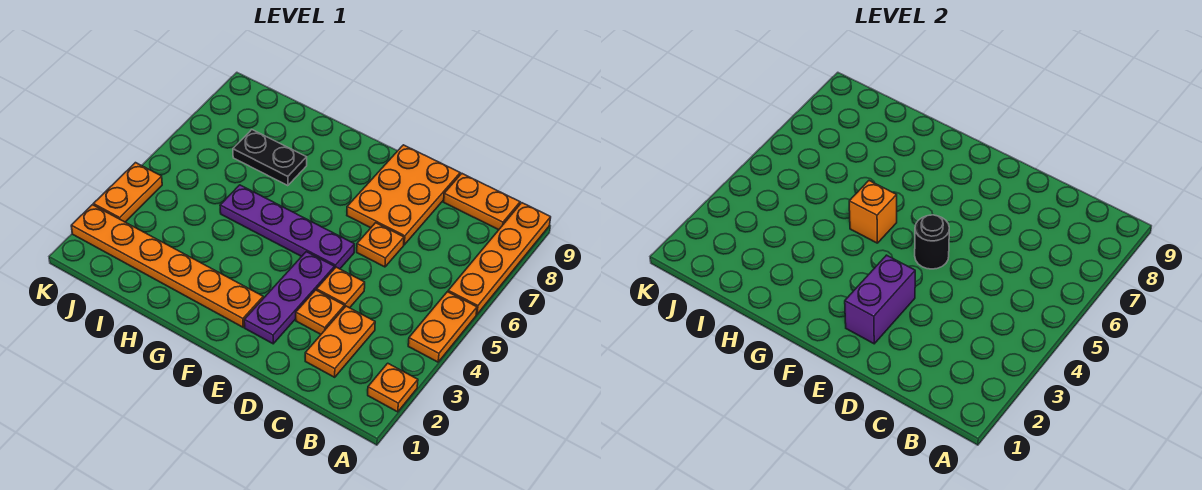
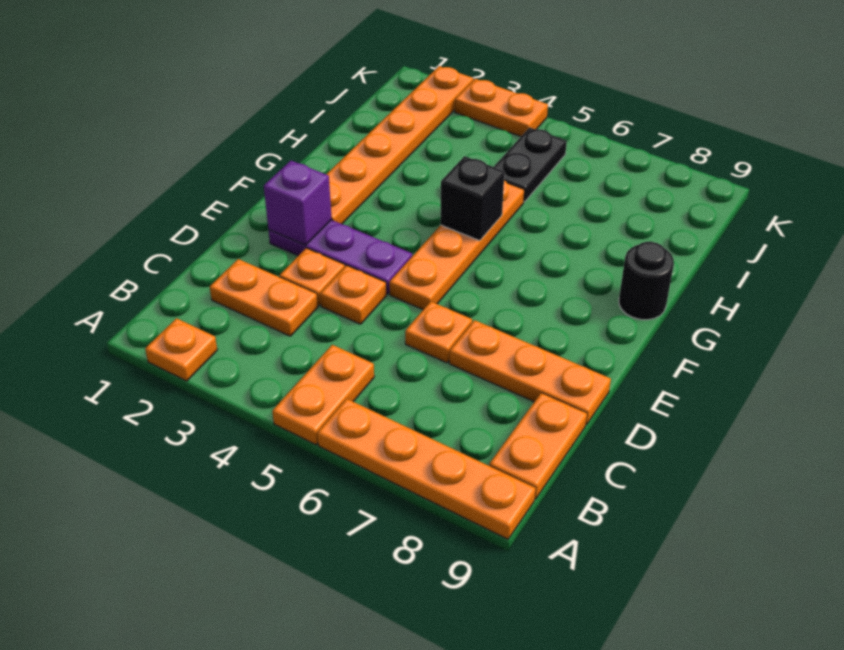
orange plate A4:A5 level 1 -> orange plate A5:B5 level 1
orange plate D7:E9 level 1 -> orange plate D7:D9 level 1
purple brick E2:E3 level 2 -> purple brick E2 level 2
purple plate E5:H5 level 1 -> orange plate E5:H5 level 1
black round brick E5 level 2 -> black round brick G9 level 1
orange brick G5 level 2 -> black brick G5 level 2
black plate H7:I7 level 1 -> black plate I5:J5 level 1

